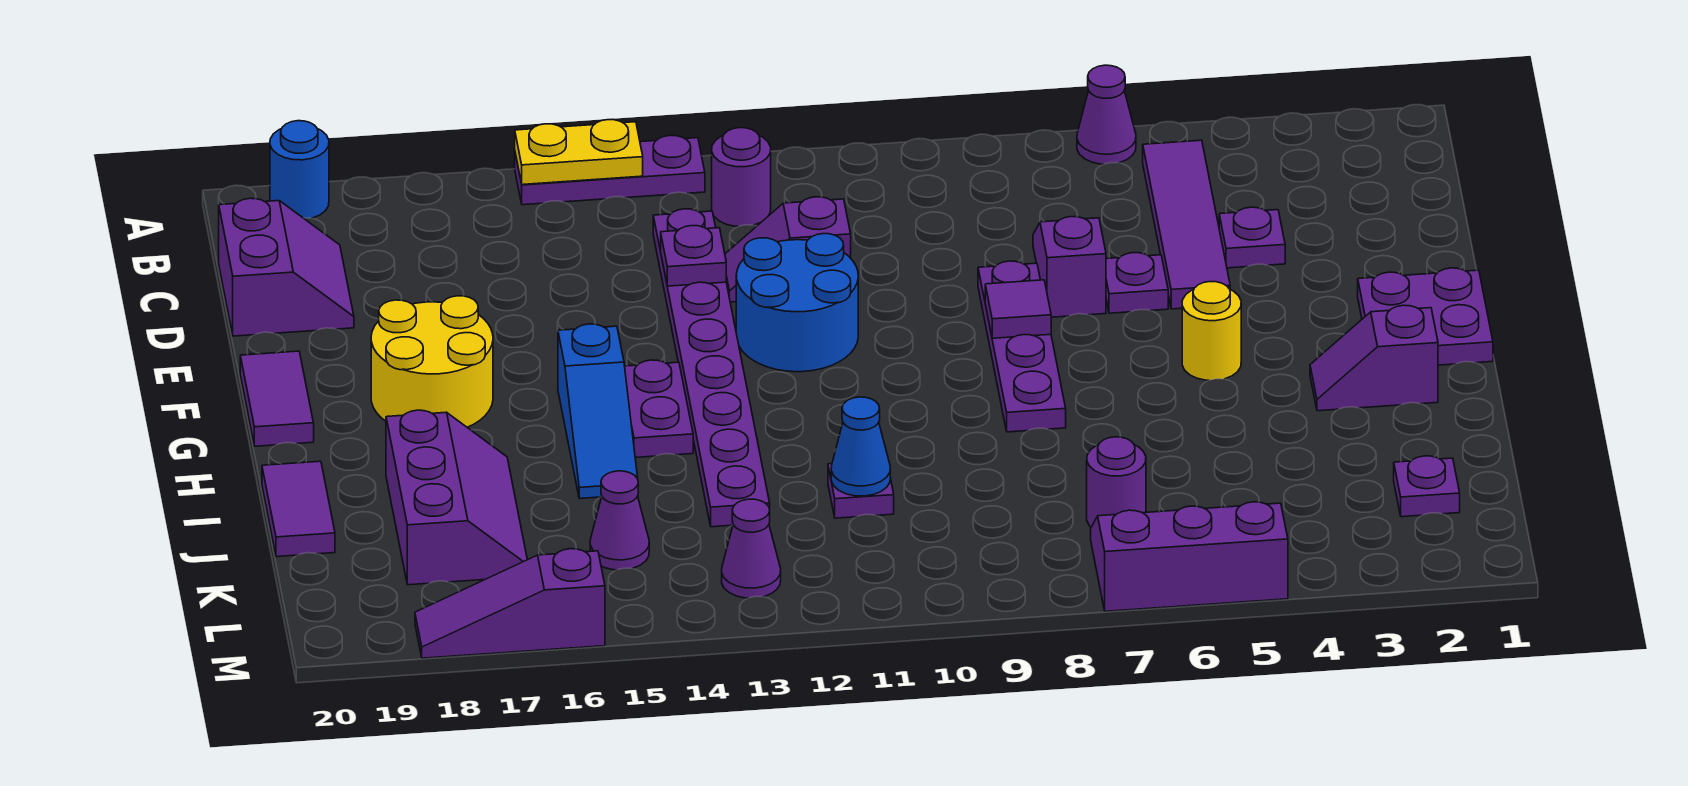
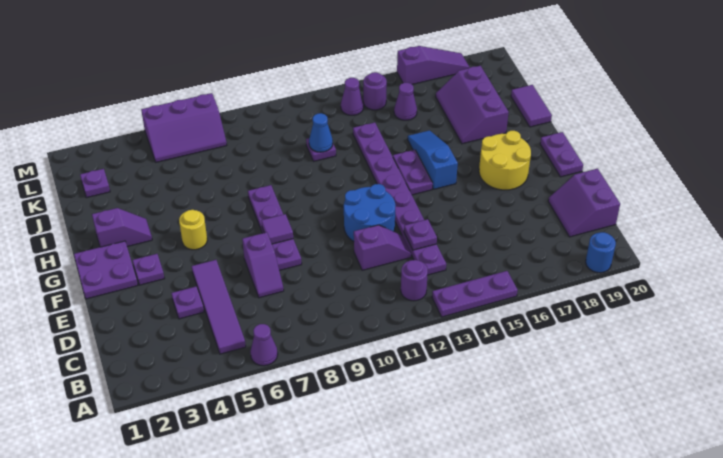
yellow plate A14:A15 level 2 -> none
purple plate E6 level 1 -> purple plate F3 level 1
purple tile F20:G20 level 1 -> purple plate F20:G20 level 1
purple round brick K7 level 1 -> purple round brick L14 level 1

